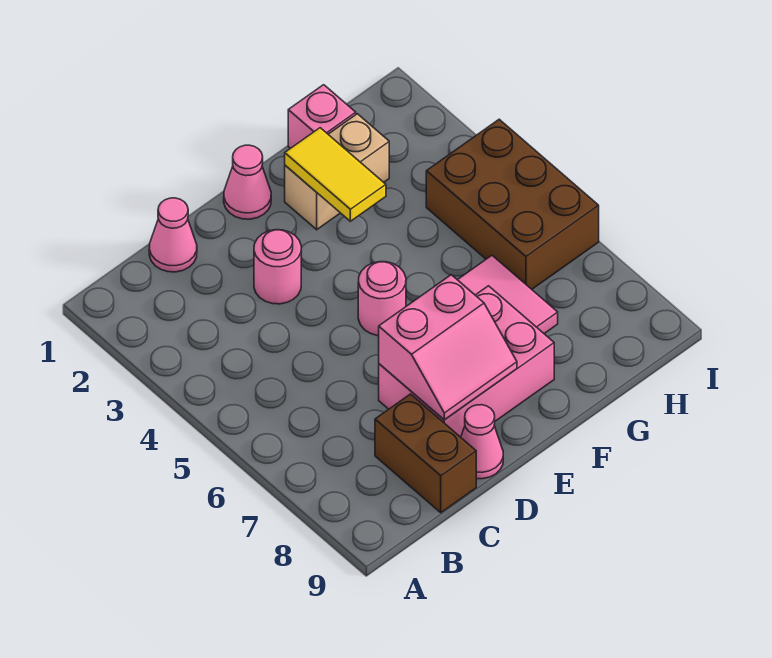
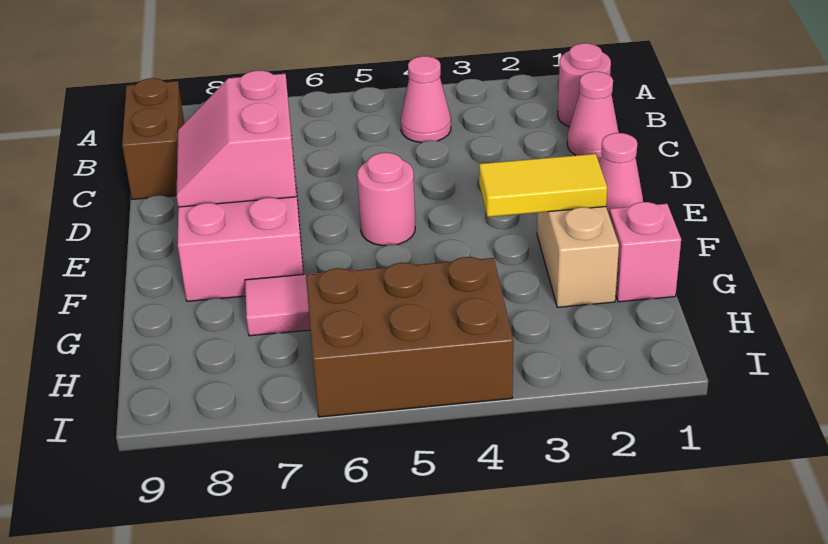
brown brick C8:C9 level 1 -> brown brick B9:C9 level 1
pink round brick D3 level 1 -> pink round brick B1 level 1
pink cone D9 level 1 -> pink cone B4 level 1

